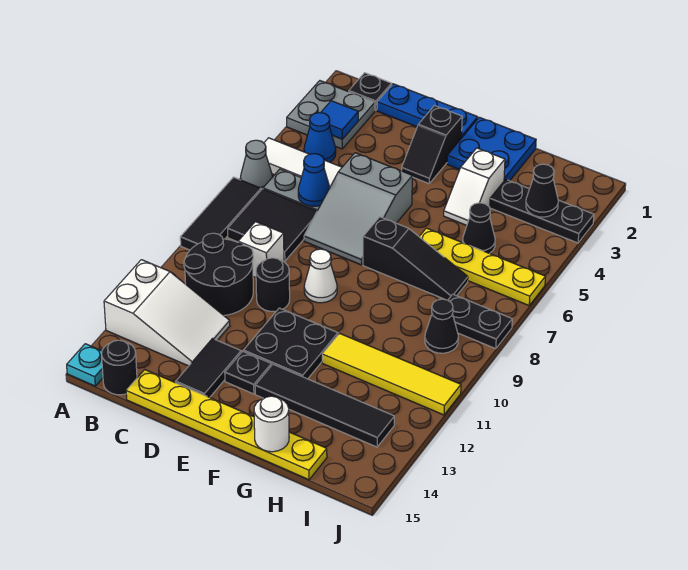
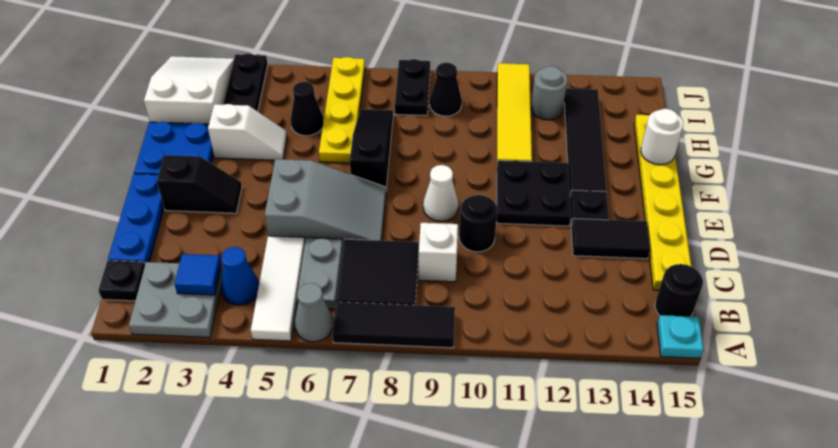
white slope A12:C13 level 1 top A -> white slope H1:J2 level 1 top H
black round brick B10:C11 level 1 -> none
blue cone C6 level 2 -> none
black cone I3 level 2 -> none
none -> grey round brick I12 level 1

